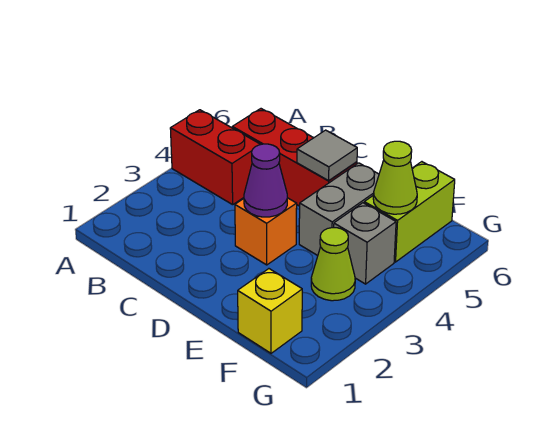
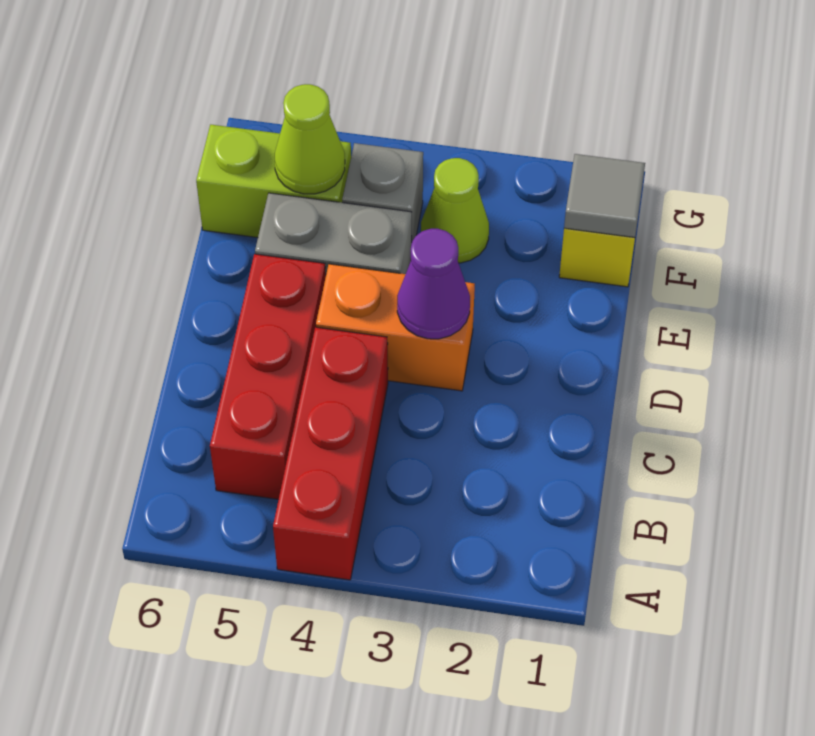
red brick A4:B4 level 1 -> red brick A4:C4 level 1
orange brick D3 level 1 -> orange brick D3:D4 level 1
grey tile D5 level 2 -> grey tile F1 level 2

